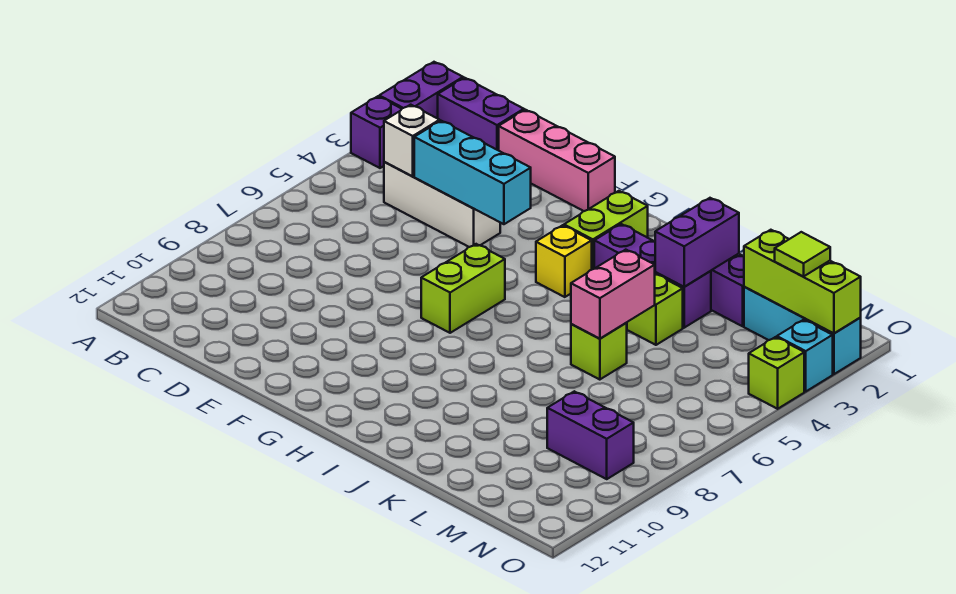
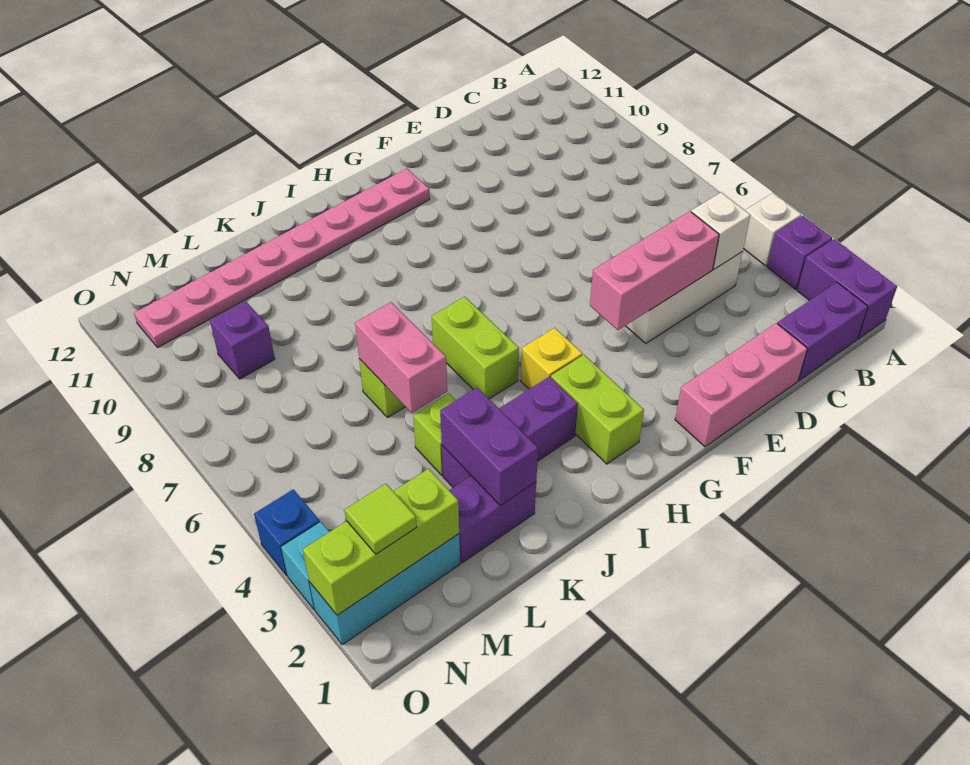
none -> white brick A4 level 1
cyan brick D4:F4 level 2 -> pink brick D4:F4 level 2
lime brick G6:G7 level 1 -> lime brick I5:I6 level 1
none -> pink plate G11:N11 level 1
purple brick M9:N9 level 1 -> purple brick M9 level 1
lime brick O4 level 1 -> blue brick O4 level 1

